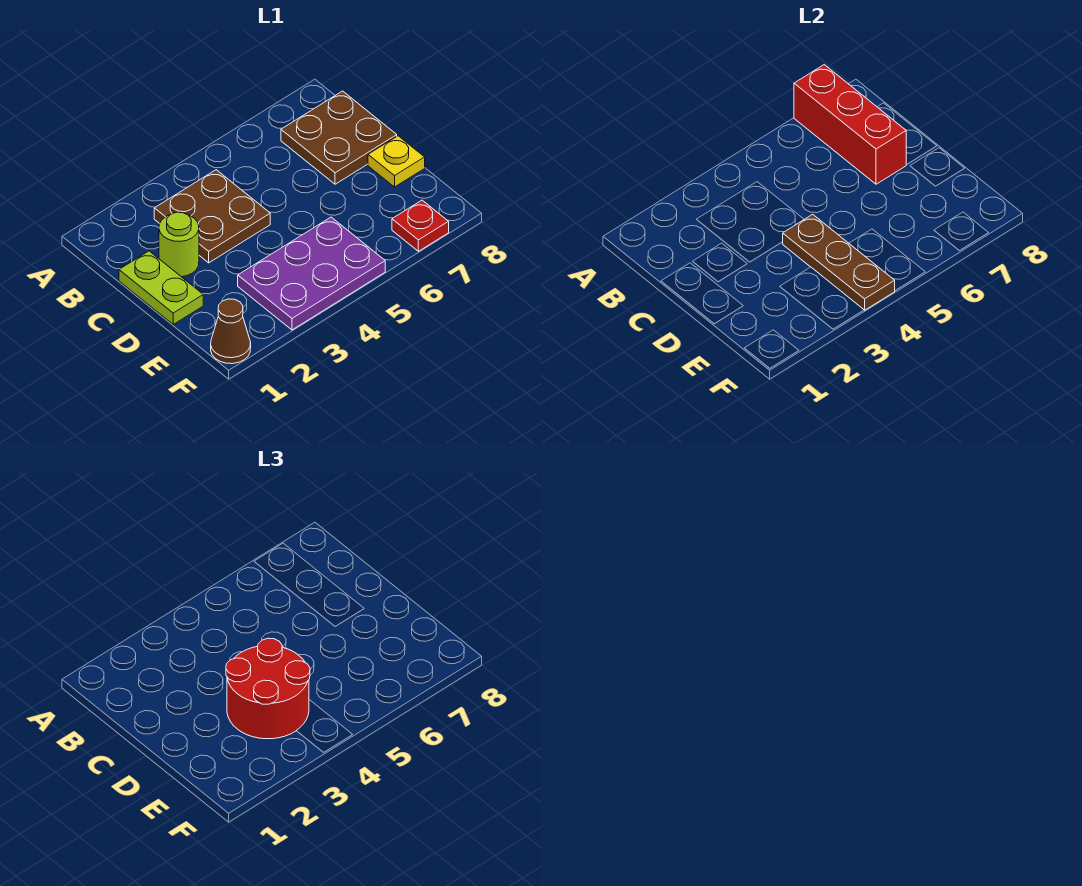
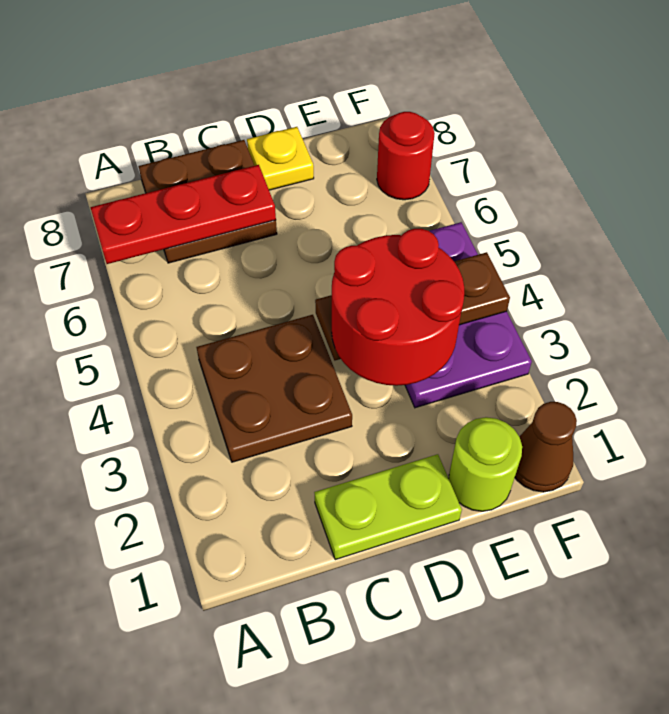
red brick A7:C7 level 2 -> red plate A7:C7 level 2
lime round brick C2 level 1 -> lime round brick E1 level 1
red plate F7 level 1 -> red round brick F7 level 1

